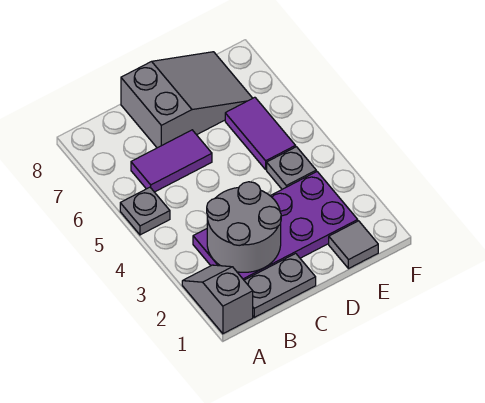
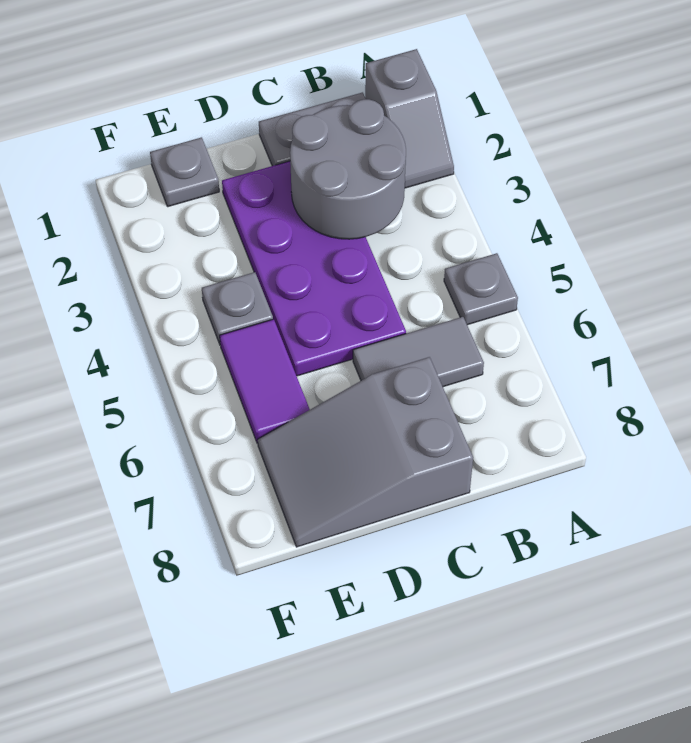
purple plate B2:E3 level 1 -> purple plate C2:D5 level 1
purple tile B6:C6 level 1 -> grey tile B6:C6 level 1
grey tile E1 level 1 -> grey plate E1 level 1

